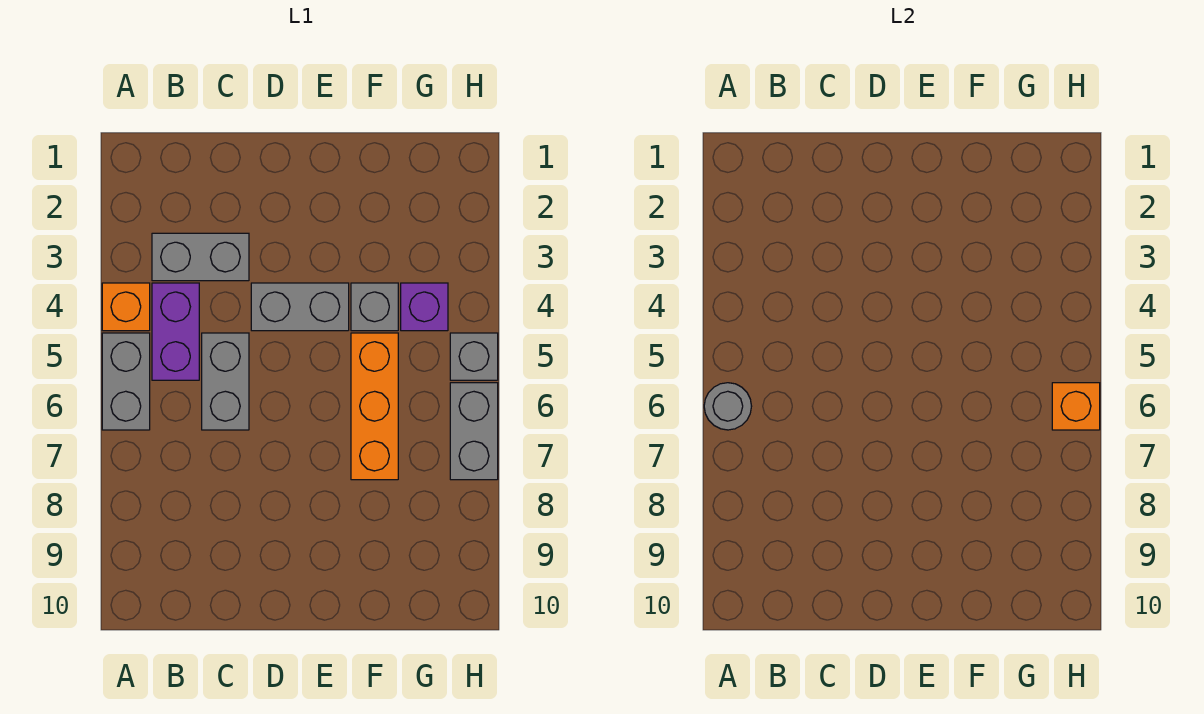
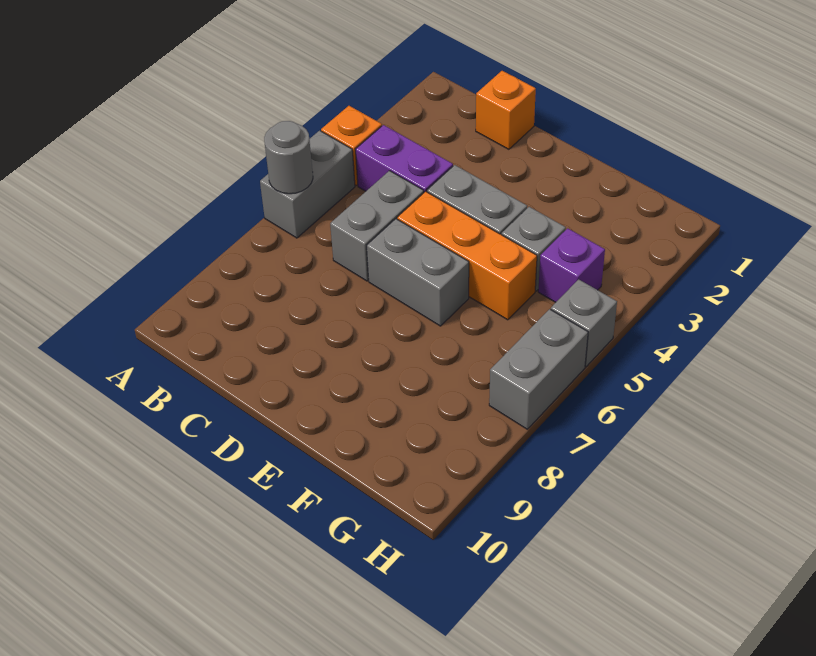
grey brick B3:C3 level 1 -> grey brick D6:E6 level 1
purple brick B4:B5 level 1 -> purple brick B4:C4 level 1
orange brick F5:F7 level 1 -> orange brick D5:F5 level 1
orange brick H6 level 2 -> orange brick C1 level 1

